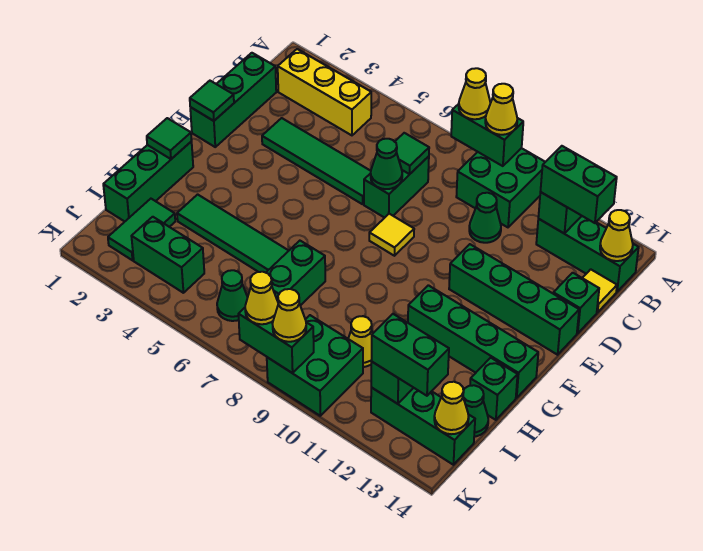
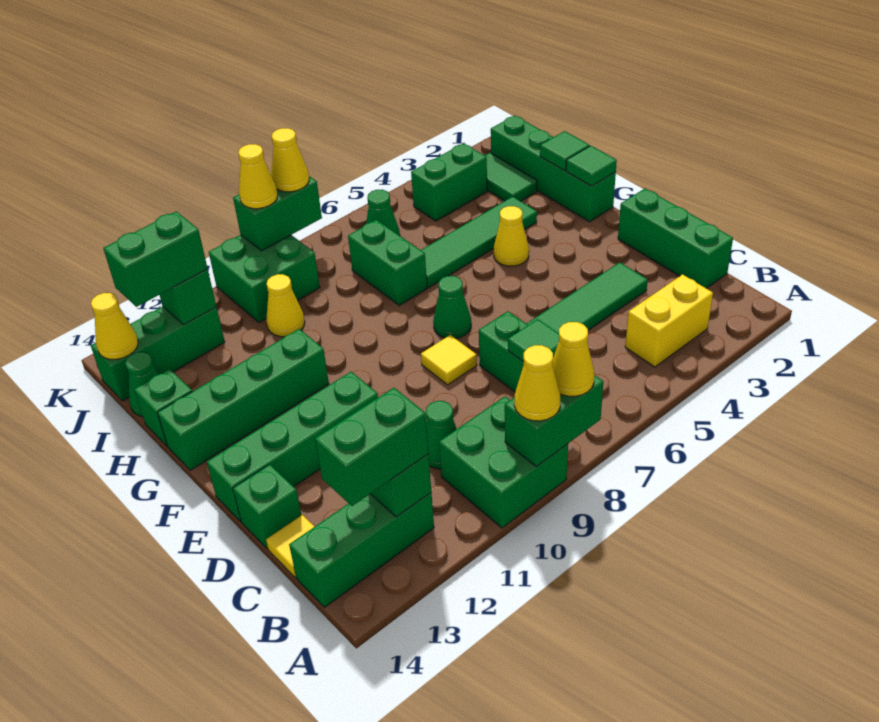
yellow brick B2:B4 level 1 -> yellow brick B3:B4 level 1
yellow cone B14 level 2 -> yellow cone G4 level 1
green cone D7 level 2 -> green cone F7 level 1
green tile E1 level 2 -> green tile H1 level 2
green brick G1:I1 level 1 -> green brick G1:J1 level 1

